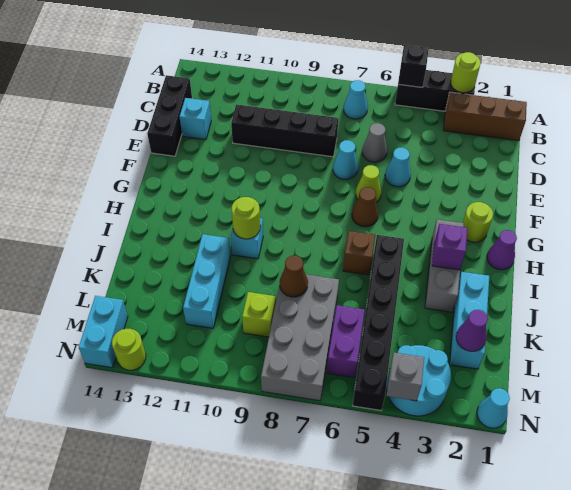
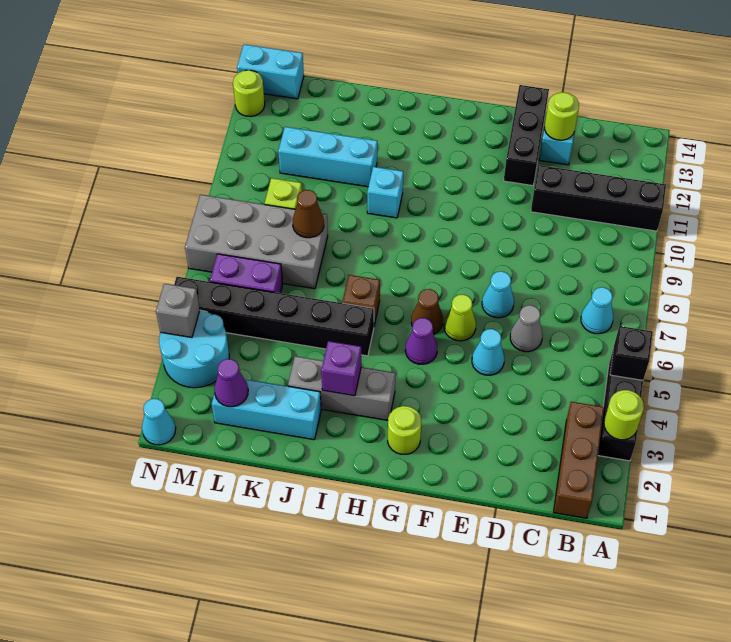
black brick C14:E14 level 1 -> black brick E12:E14 level 1
black brick D8:D11 level 1 -> black brick A11:D11 level 1
purple cone H1 level 1 -> purple cone G5 level 1
lime round brick I10 level 2 -> lime round brick D13 level 2

